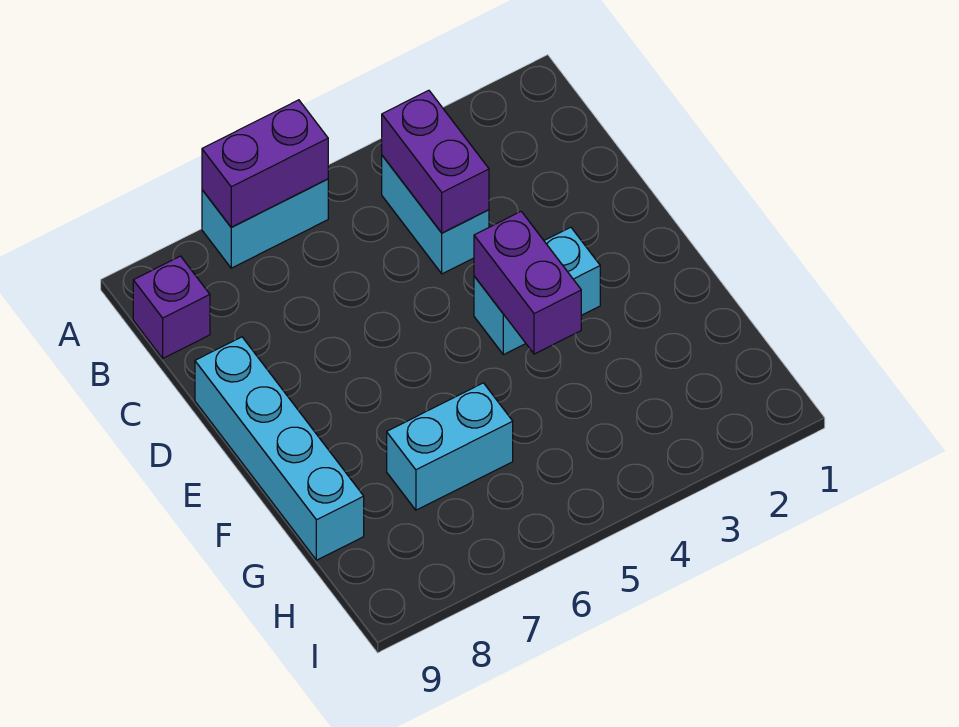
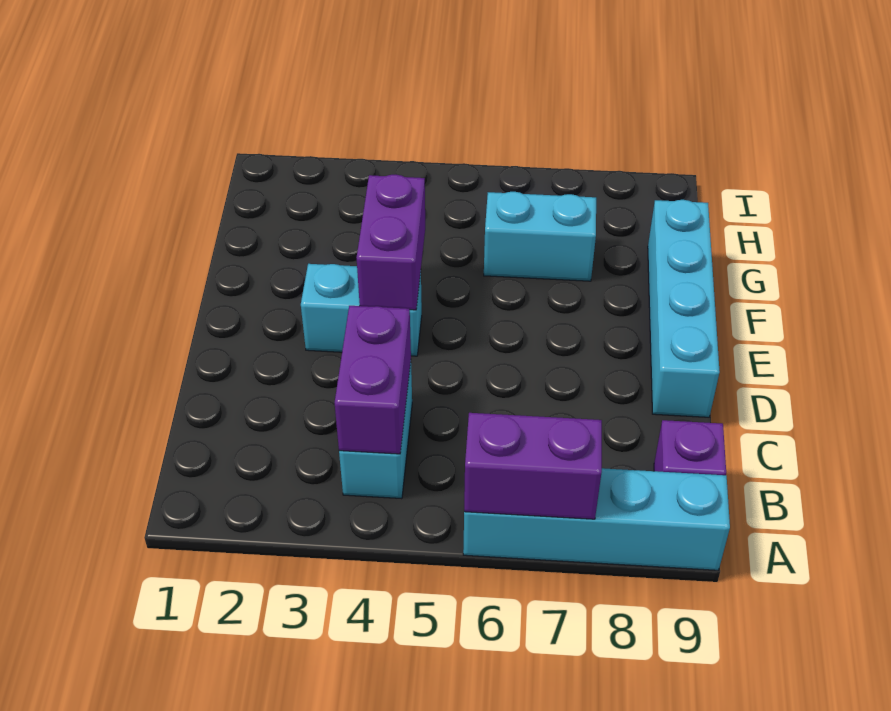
cyan brick A6:A7 level 1 -> cyan brick A6:A9 level 1

